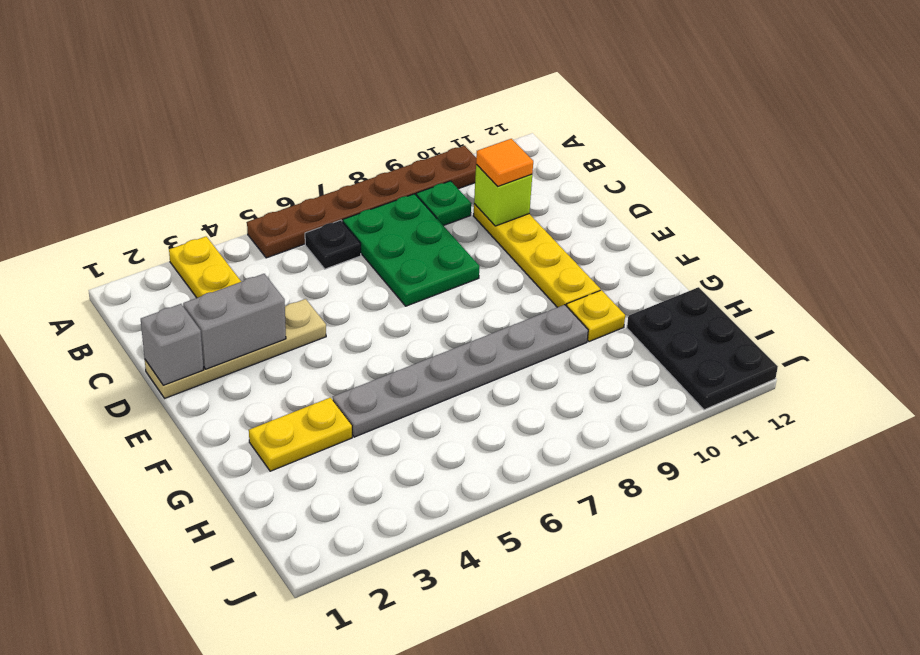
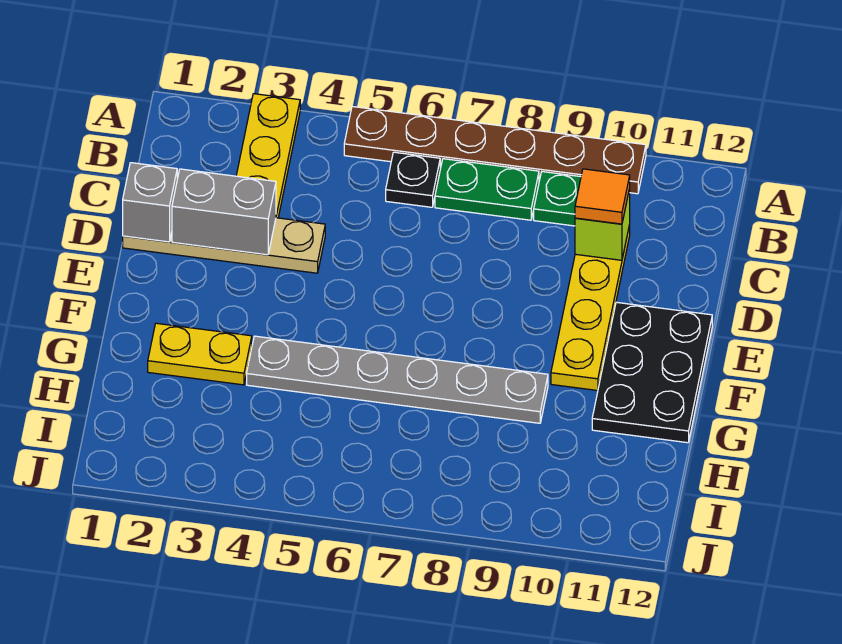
green plate B7:D8 level 1 -> green plate B7:B8 level 1
yellow plate G10 level 1 -> none
black plate H11:J12 level 1 -> black plate E11:G12 level 1

